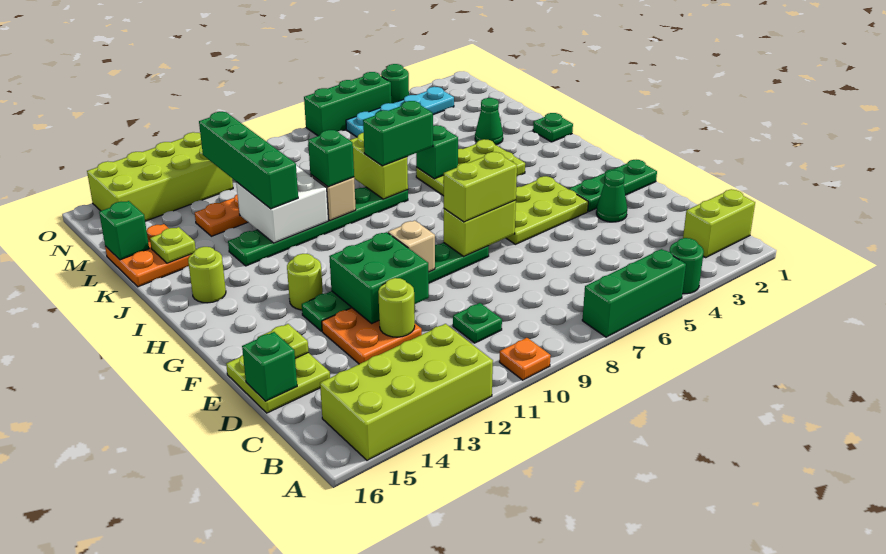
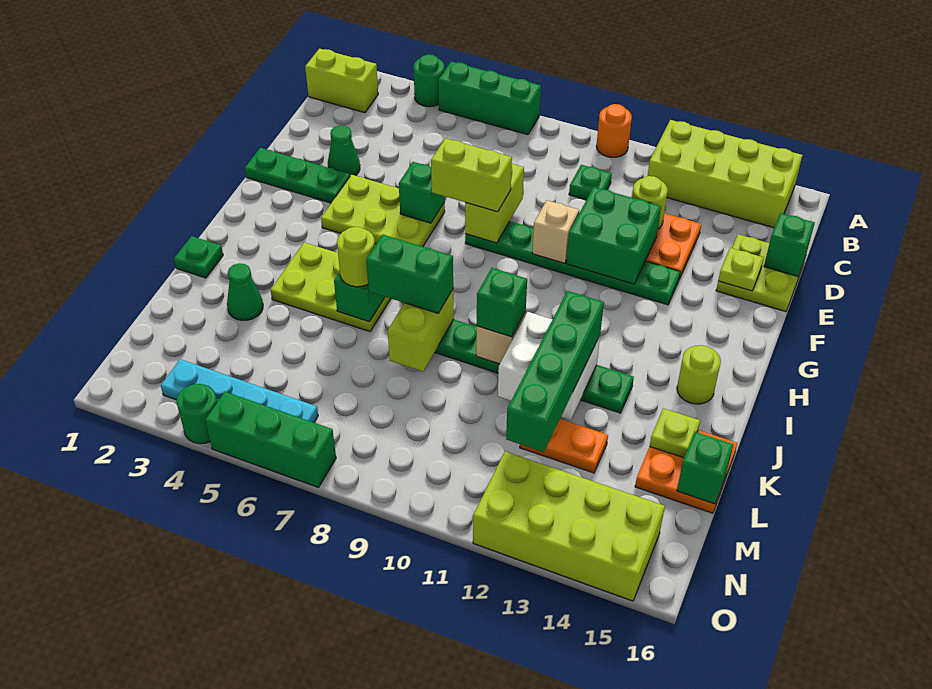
orange plate A10 level 1 -> orange round brick A10 level 1
none -> green brick F6 level 2
lime brick F7:F8 level 2 -> lime brick E8:F8 level 2
lime round brick G13 level 1 -> lime round brick J6 level 3

